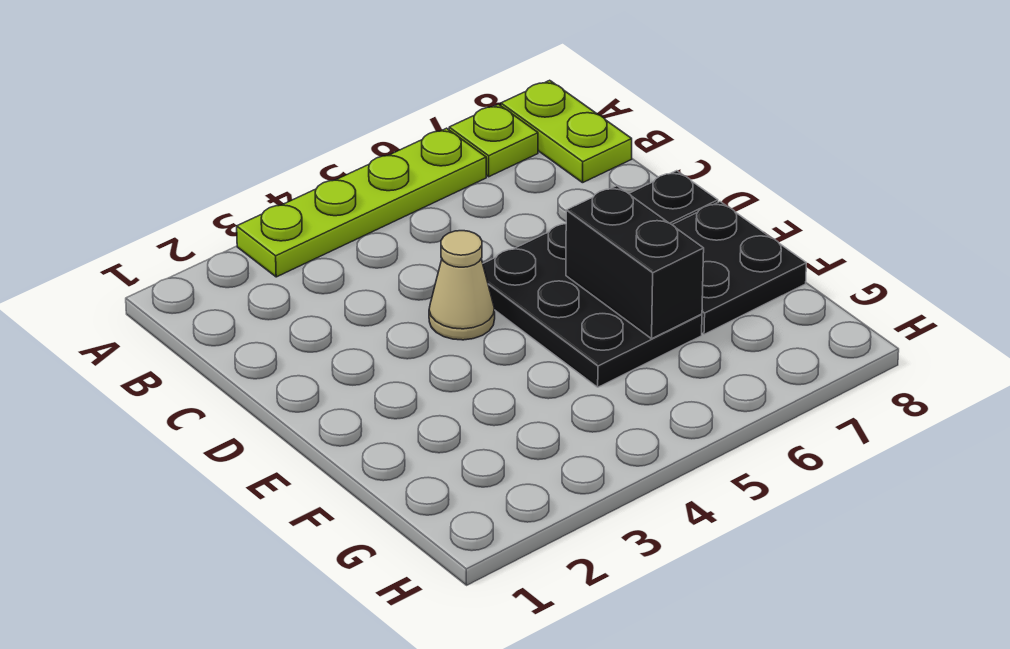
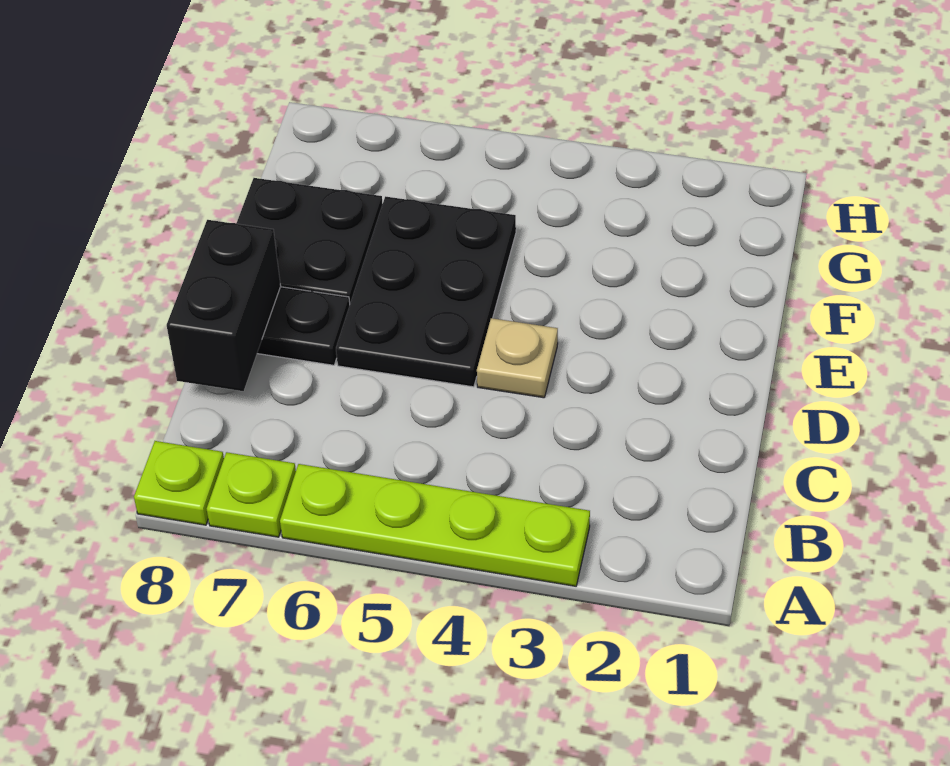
lime plate A8:B8 level 1 -> lime plate A8 level 1
tan cone D4 level 1 -> tan plate D4 level 1
black brick E6:F6 level 2 -> black brick C8:D8 level 2

